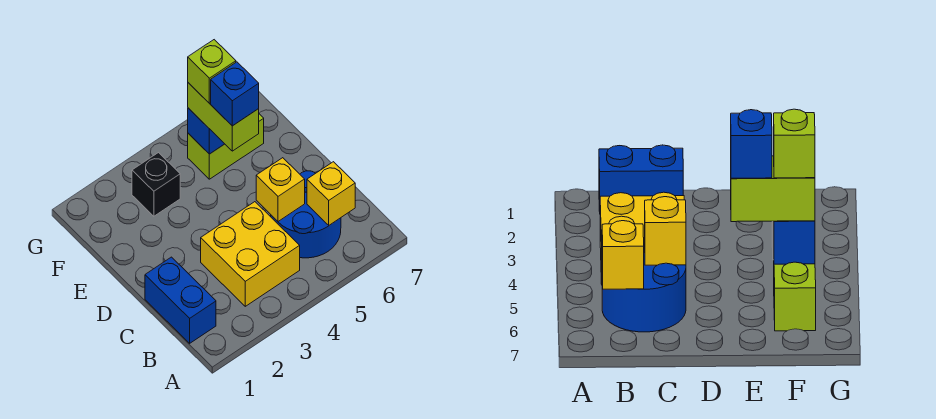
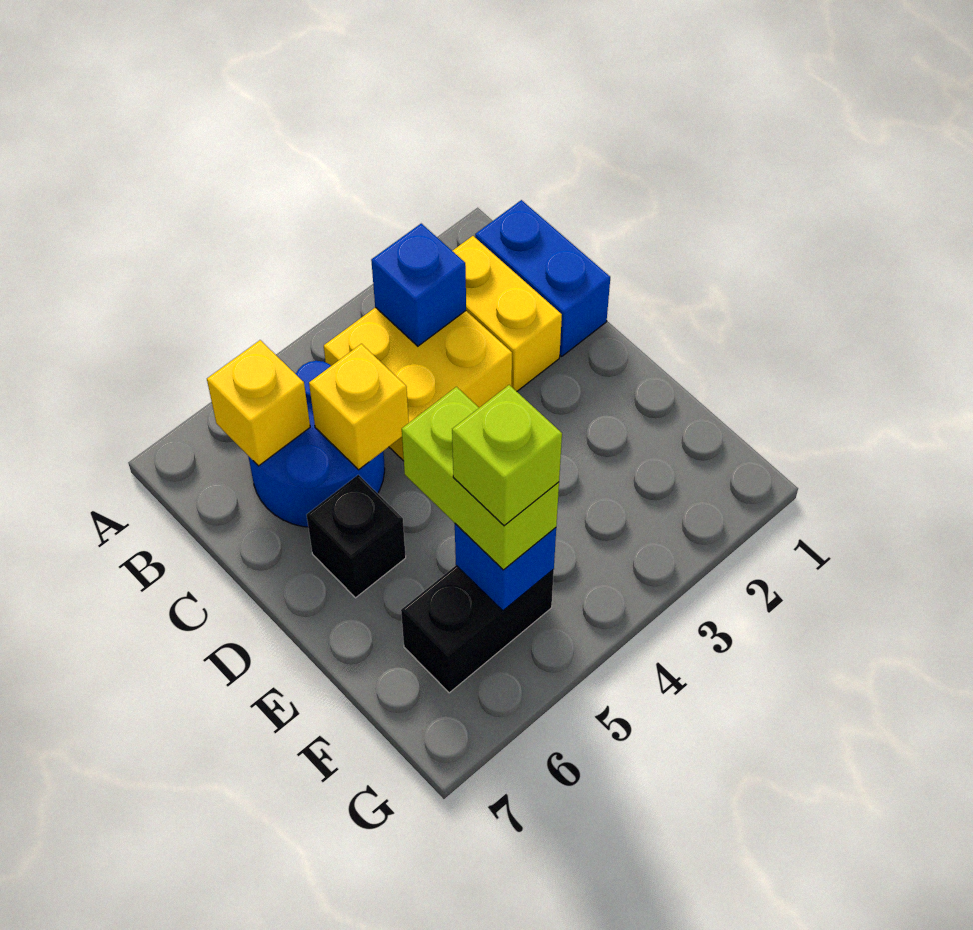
none -> yellow brick B2:C2 level 1
blue brick E5 level 4 -> blue brick B3 level 2
black brick F3 level 1 -> black brick D6 level 1
lime brick F5:F6 level 1 -> black brick F5:F6 level 1

